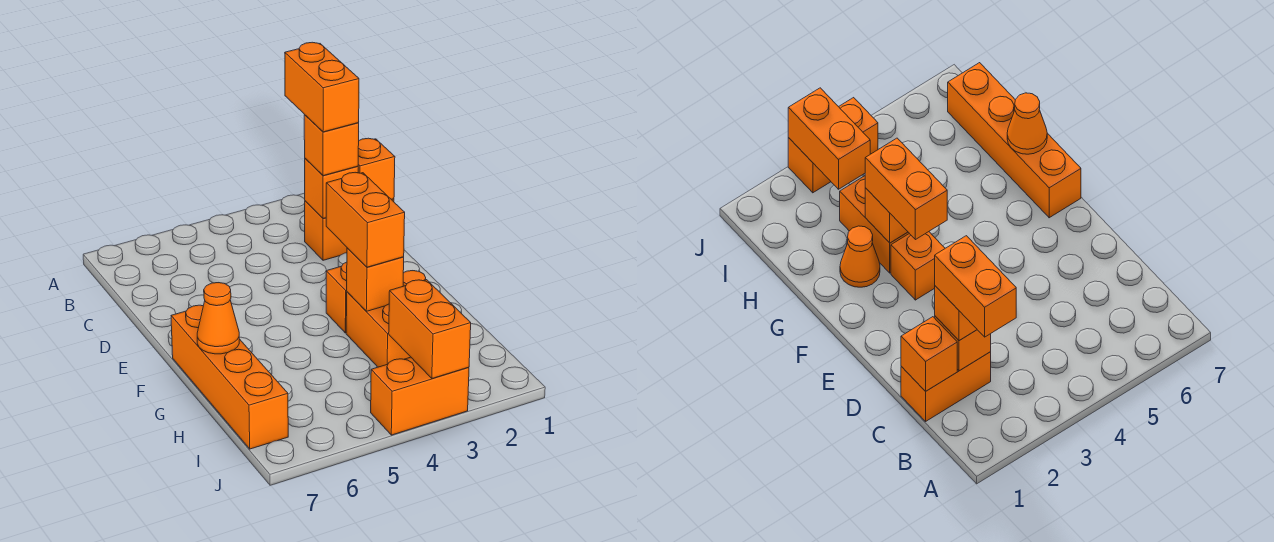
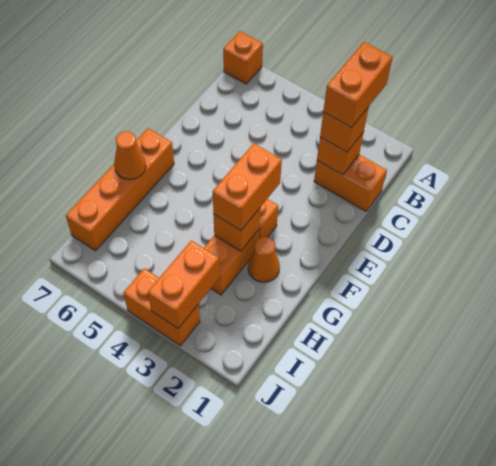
orange brick C1 level 2 -> orange brick A7 level 1

